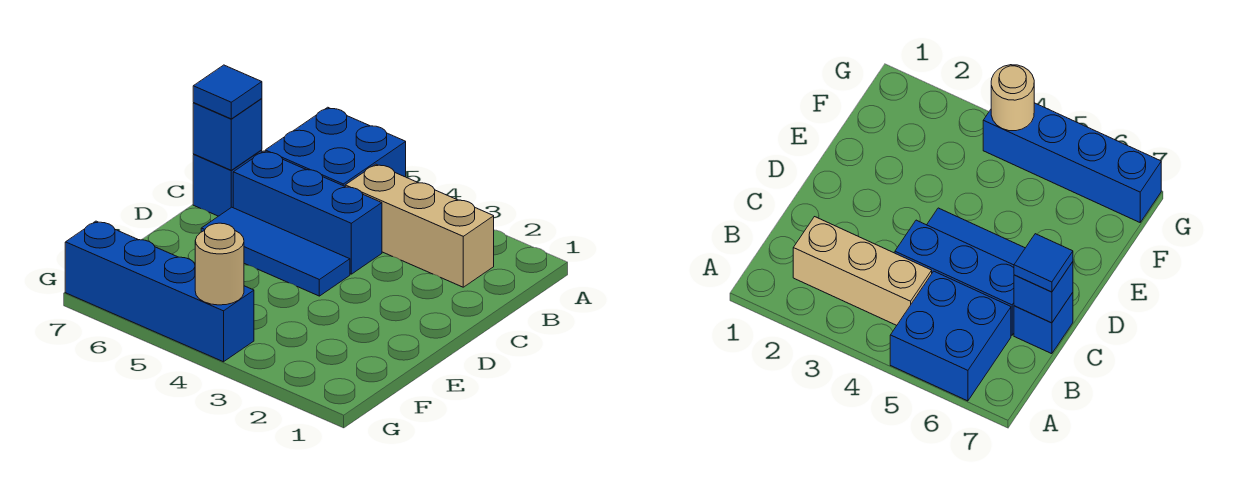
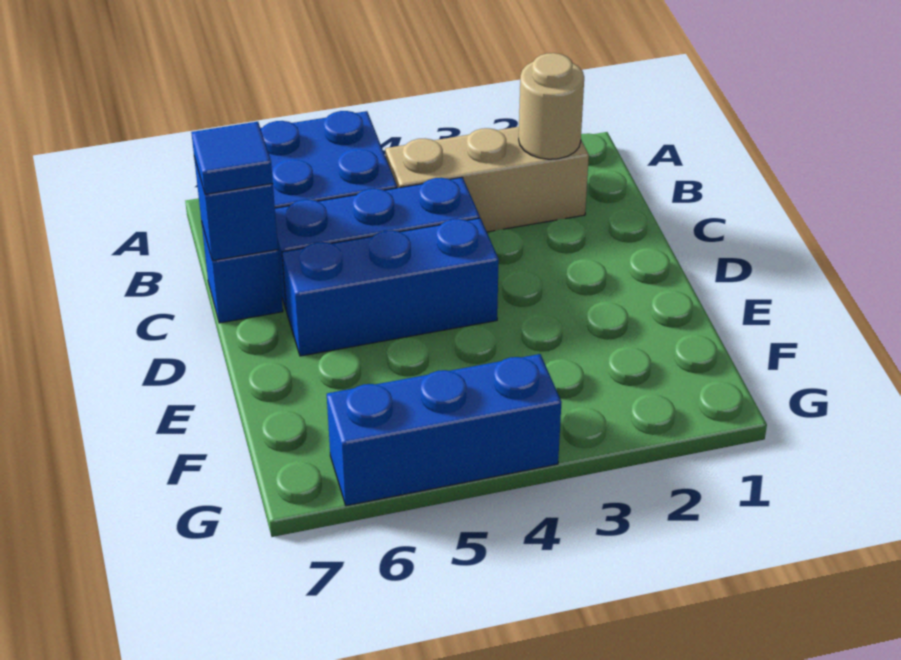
blue tile D4:D6 level 1 -> blue brick D4:D6 level 1
blue brick G4:G7 level 1 -> blue brick G4:G6 level 1
tan round brick G4 level 2 -> tan round brick B2 level 2

